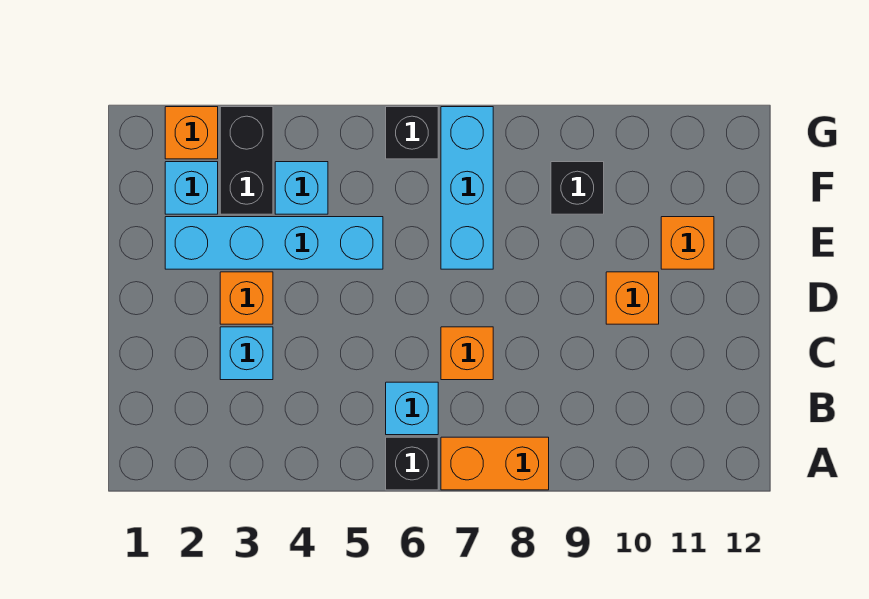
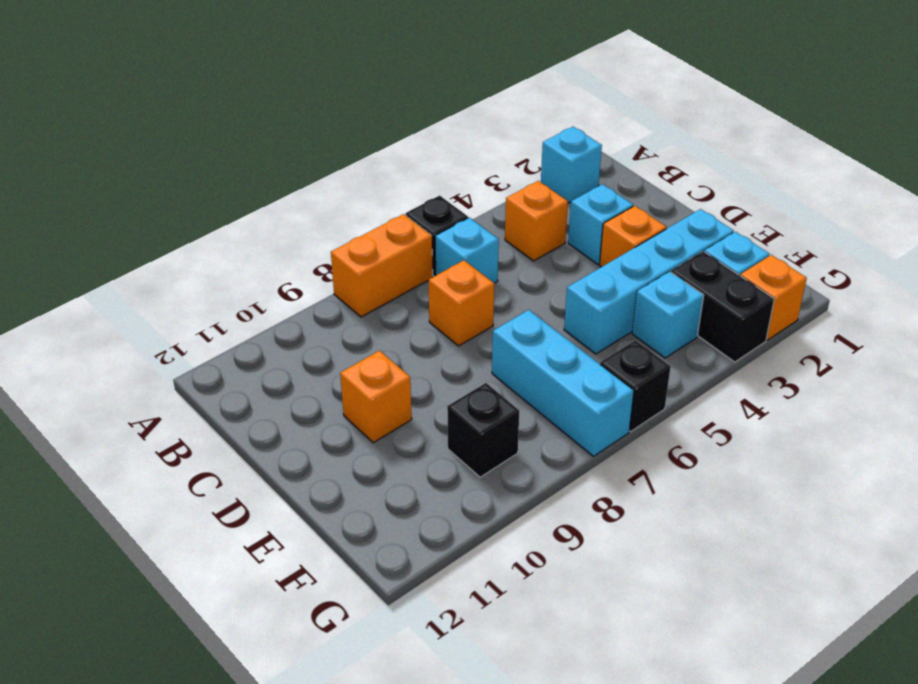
none -> cyan brick A2 level 1
orange brick E11 level 1 -> orange brick B4 level 1

